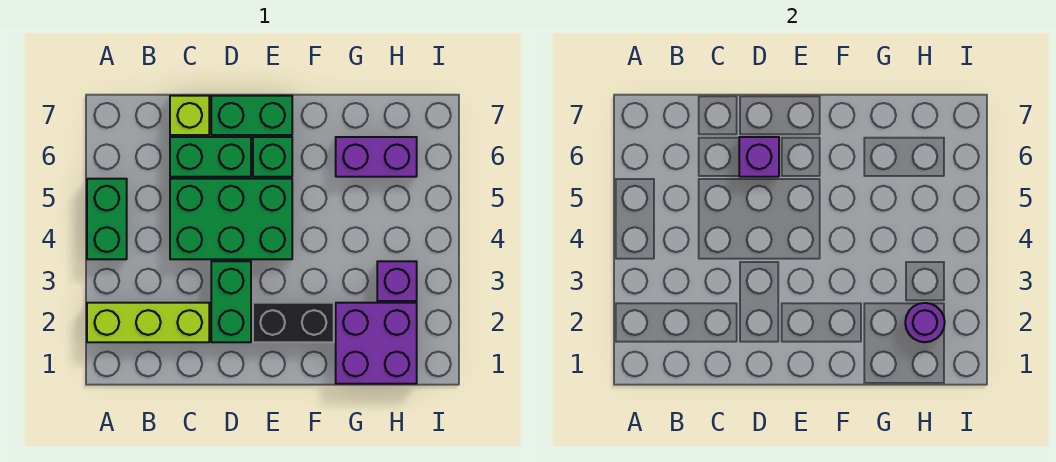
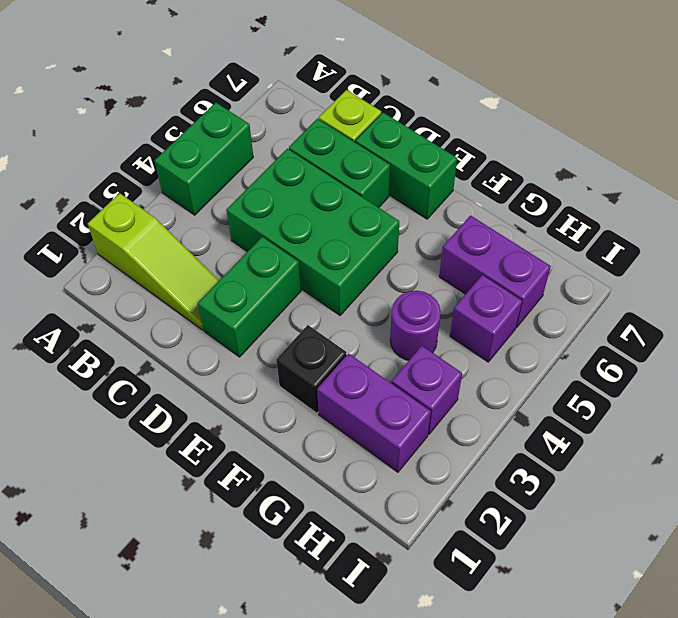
lime brick A2:C2 level 1 -> lime slope A2:C2 level 1 top A
purple brick D6 level 2 -> purple brick H5 level 1
black brick E2:F2 level 1 -> black brick F2 level 1
green brick E6 level 1 -> none
purple brick G1:H2 level 1 -> purple brick G2:H2 level 1
purple round brick H2 level 2 -> purple round brick G4 level 1

